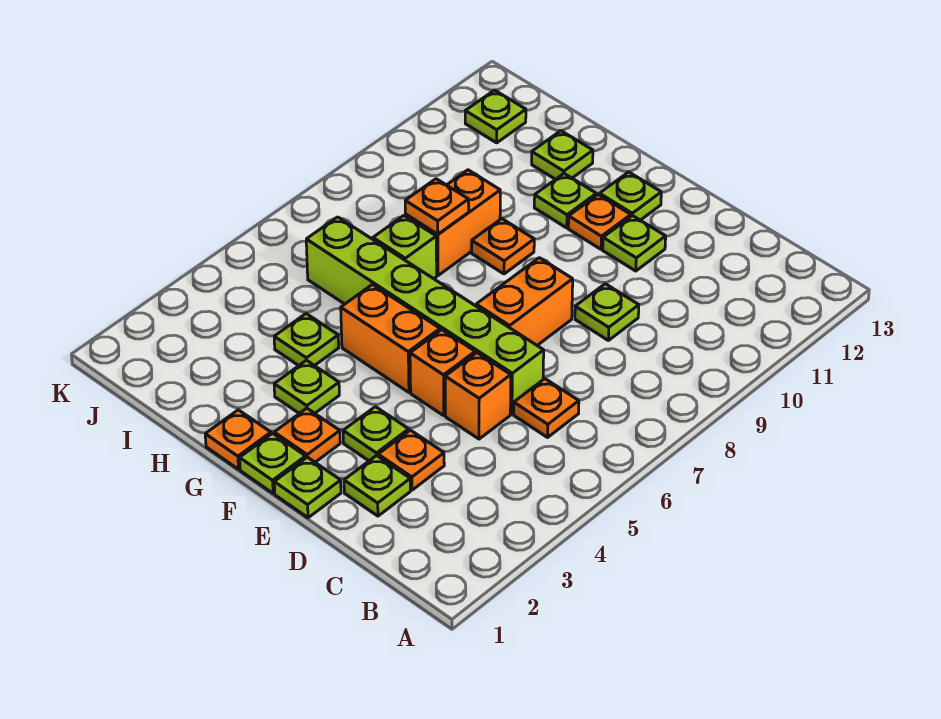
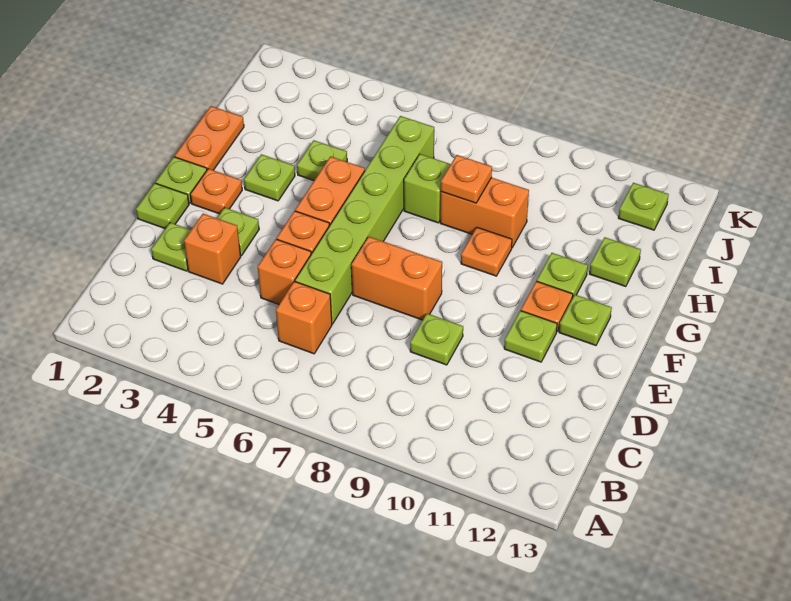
orange plate C6 level 1 -> orange brick C6 level 1
orange plate D3 level 1 -> orange brick D3 level 1
orange plate G1 level 1 -> orange plate G1:H1 level 1

